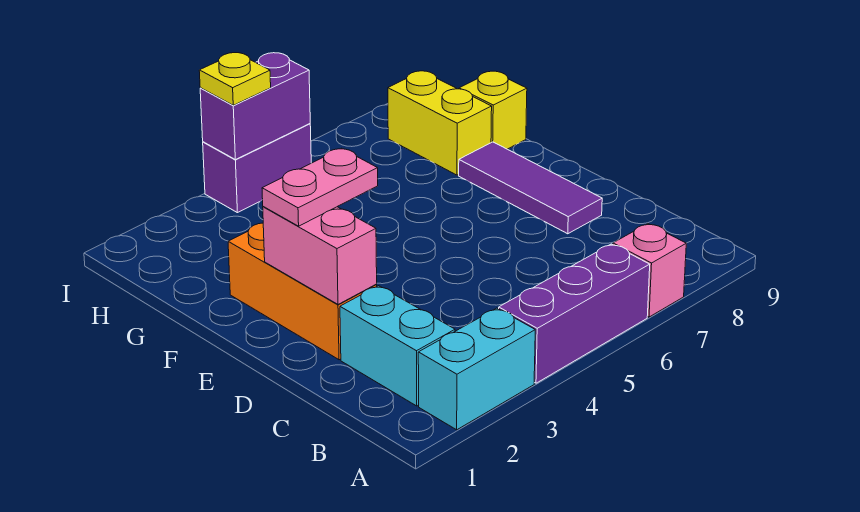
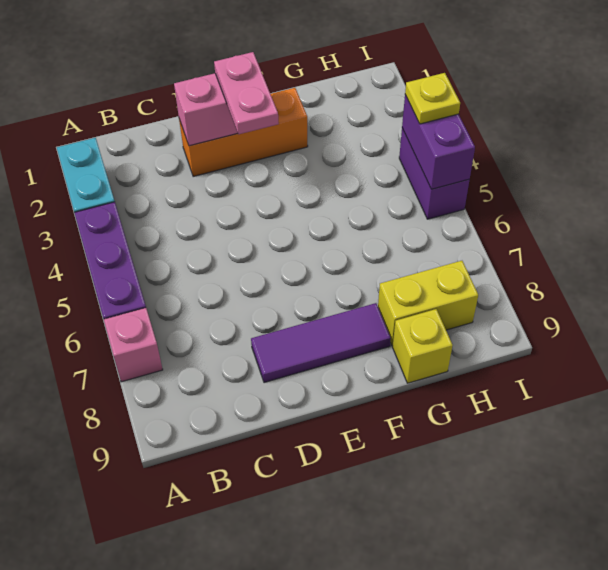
cyan brick B2:C2 level 1 -> none

